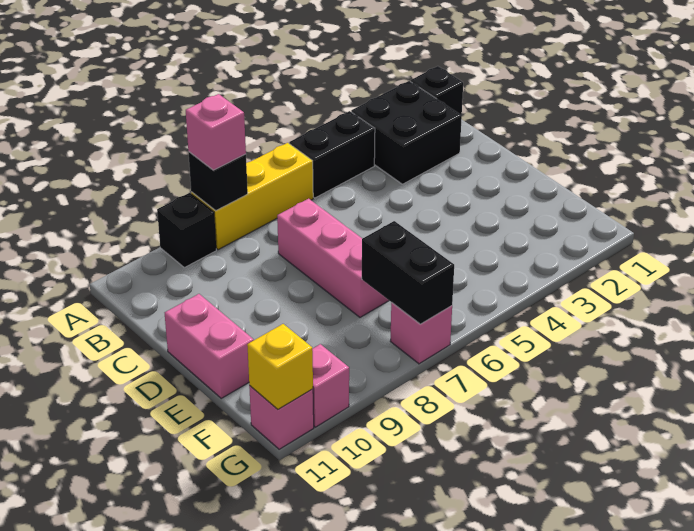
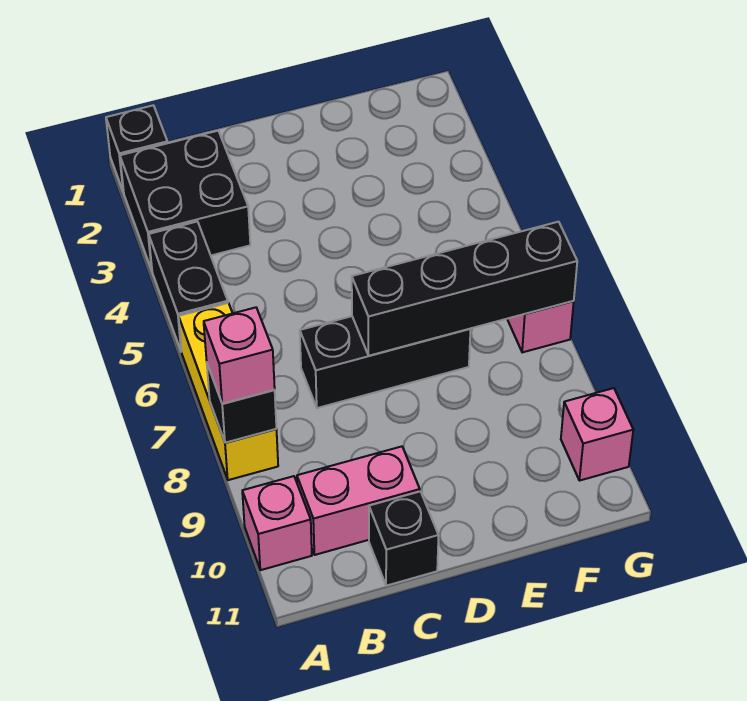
black brick A9 level 1 -> black brick C11 level 1
pink brick C7:E7 level 1 -> black brick C7:E7 level 1
pink brick D11:E11 level 1 -> pink brick B10:C10 level 1
black brick F7:G7 level 2 -> black brick D7:G7 level 2
pink brick G11 level 1 -> pink brick A10 level 1
yellow brick G11 level 2 -> none

